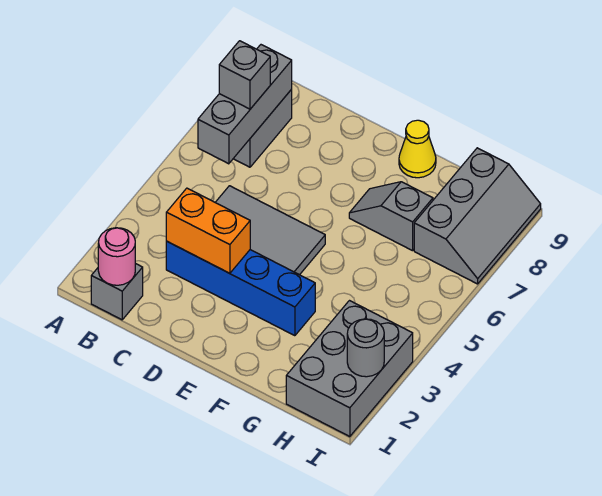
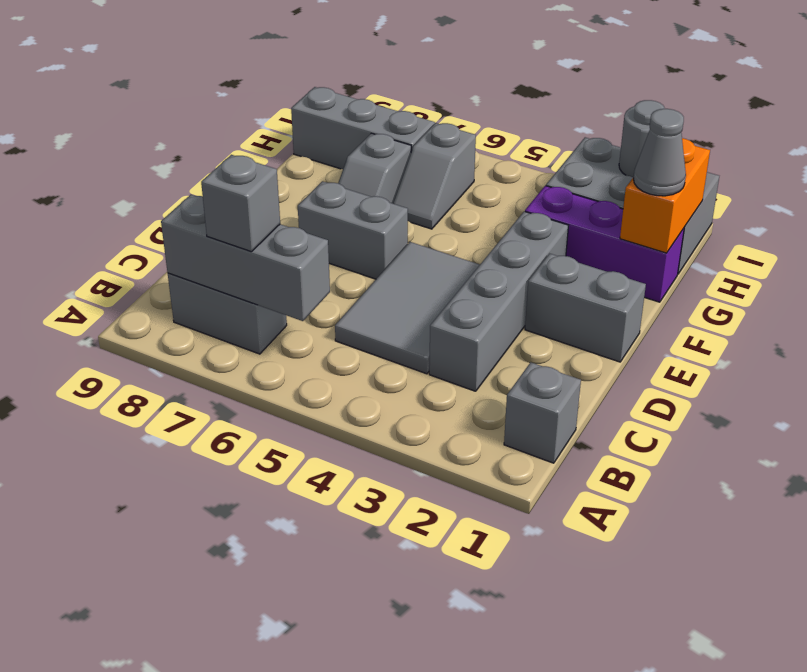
pink round brick B1 level 2 -> none
blue brick C3:F3 level 1 -> grey brick C3:F3 level 1
orange brick C3:D3 level 2 -> orange brick G1:H1 level 2
none -> grey brick E1:E2 level 1
none -> grey brick E6:E7 level 1
yellow cone F9 level 1 -> none
none -> purple brick G1:G3 level 1
none -> grey cone G1 level 3
none -> grey slope G6:H6 level 1 top H

